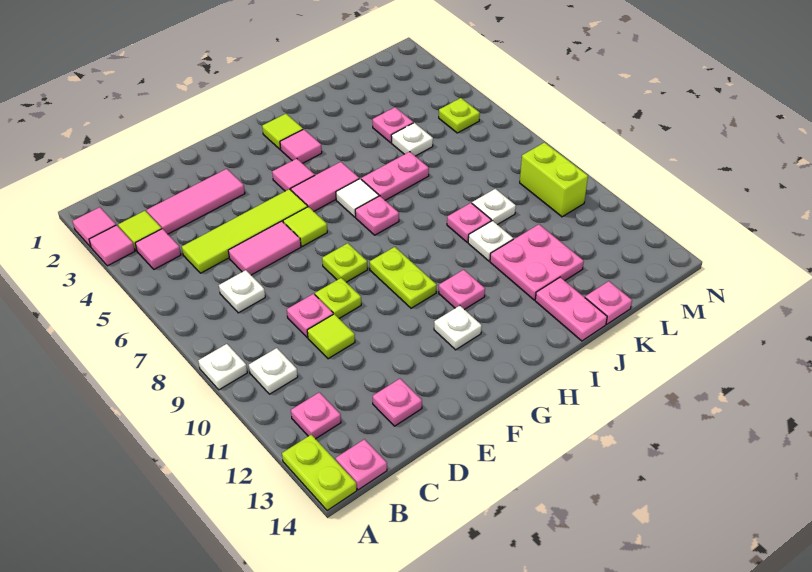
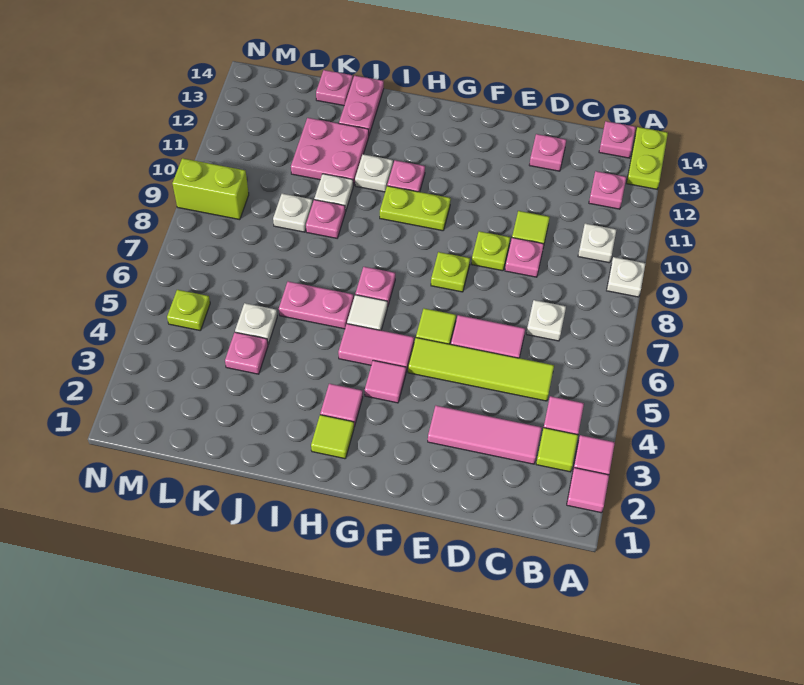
lime plate G9:G10 level 1 -> lime plate G10:H10 level 1
white plate G12 level 1 -> white plate I11 level 1
lime brick M9:M10 level 1 -> lime brick M9:N9 level 1

